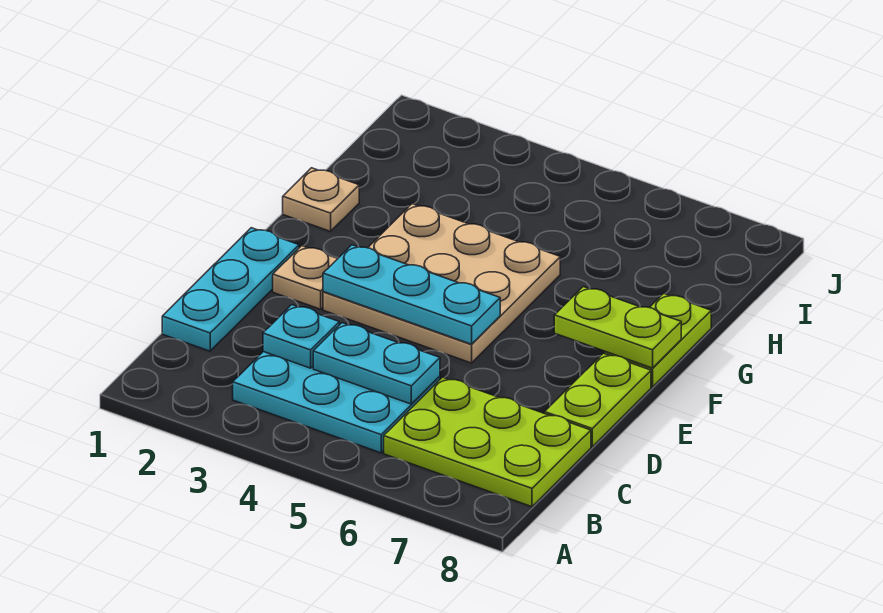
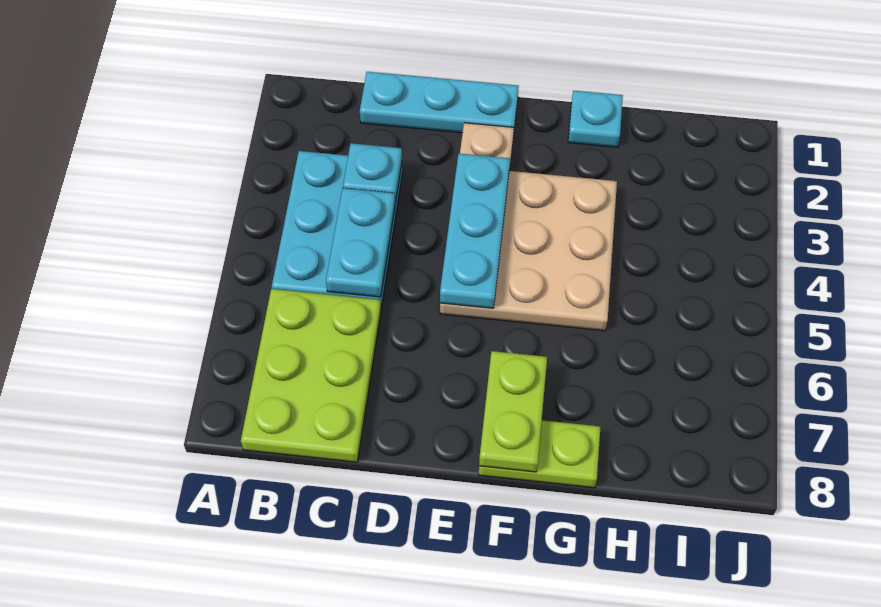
lime plate D8:E8 level 1 -> none
tan plate G1 level 1 -> cyan plate G1 level 1

